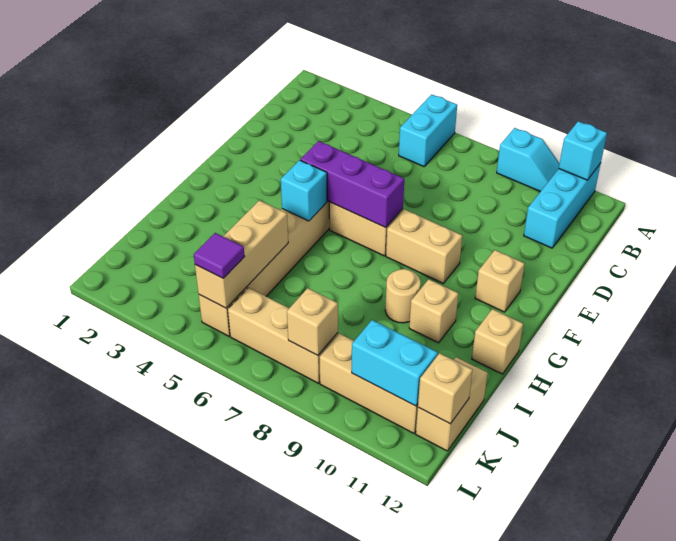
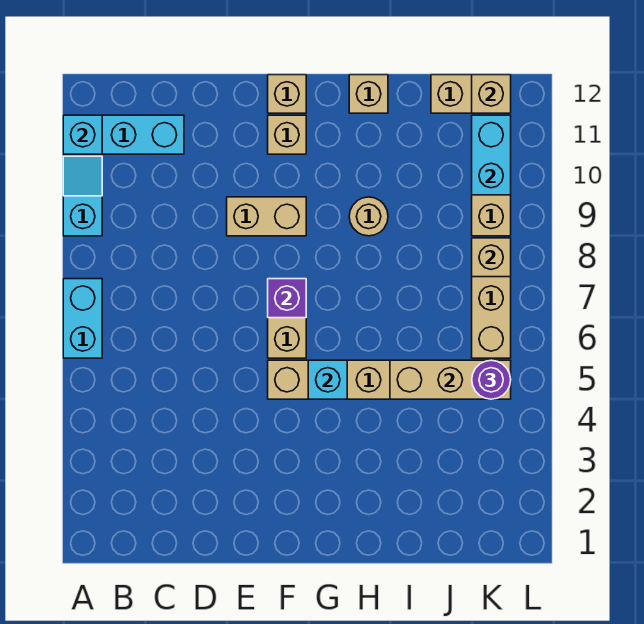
cyan brick A6:B6 level 1 -> cyan brick A6:A7 level 1
purple brick F5:F7 level 2 -> purple brick F7 level 2
tan brick F8:F9 level 1 -> tan brick E9:F9 level 1
tan brick H10 level 1 -> tan brick F12 level 1
purple tile K5 level 3 -> purple round brick K5 level 3

